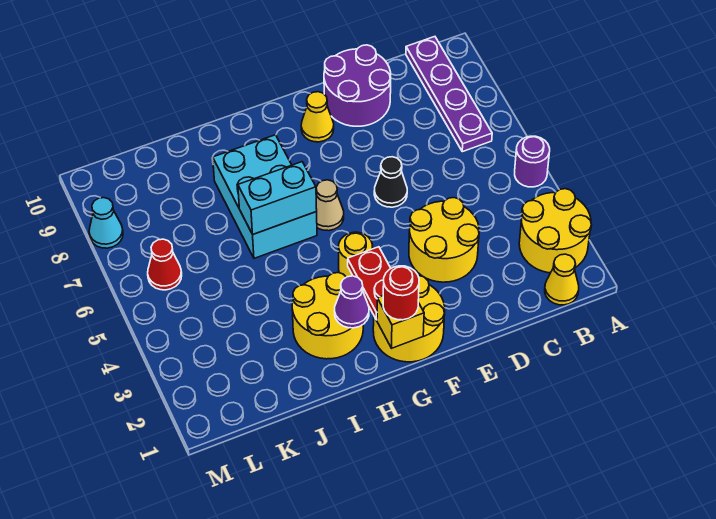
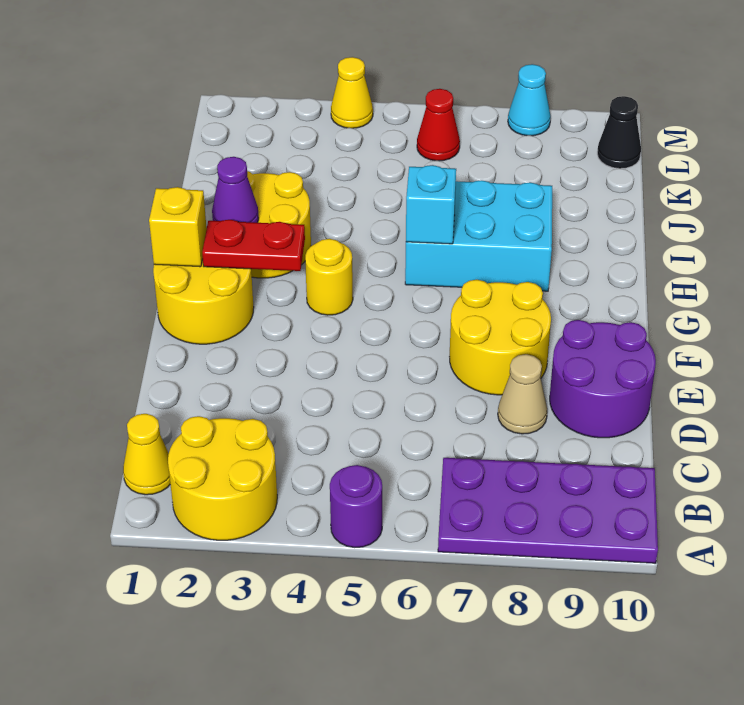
purple plate B7:B10 level 1 -> purple plate A7:B10 level 1
yellow round brick D3:E4 level 1 -> yellow round brick E7:F8 level 1
black cone E6 level 1 -> black cone L10 level 1
yellow cone F9 level 1 -> yellow cone M4 level 1
red round brick G1 level 3 -> none
tan cone G6 level 1 -> tan cone D8 level 1
cyan brick H6:I6 level 2 -> cyan brick H6 level 2

